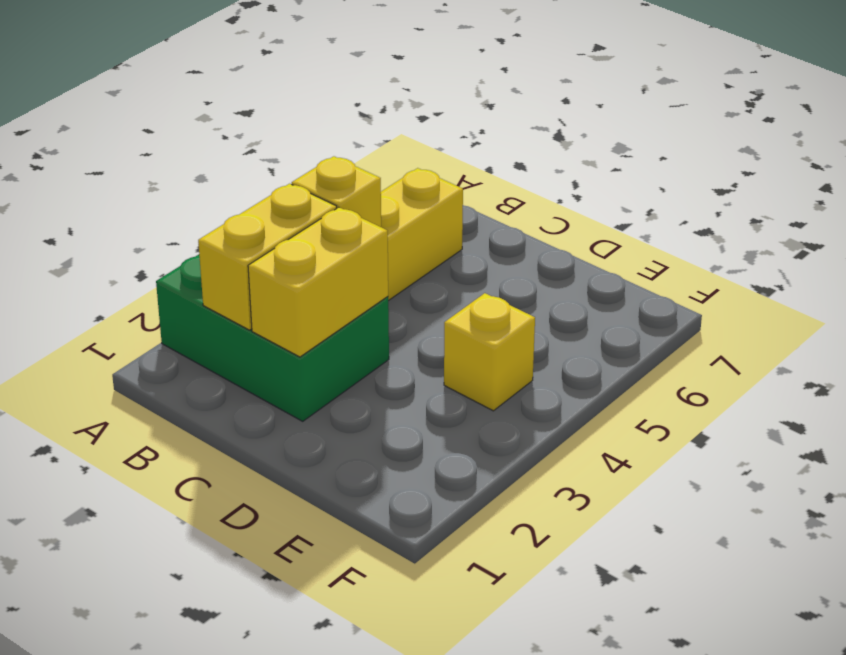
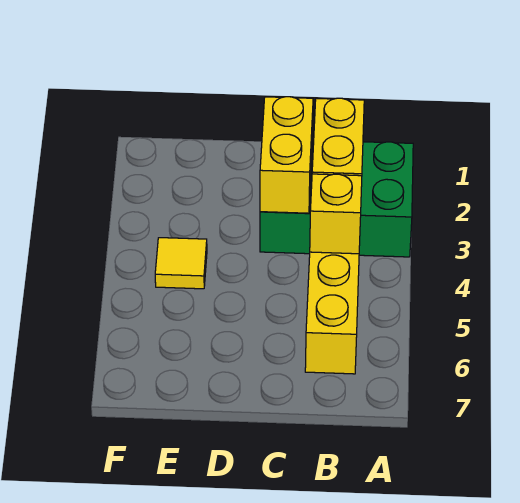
yellow brick E4 level 1 -> yellow tile E4 level 1

